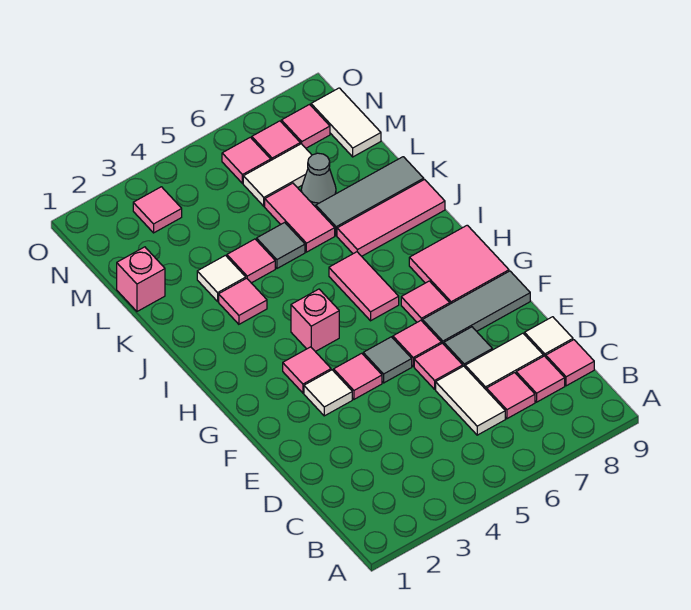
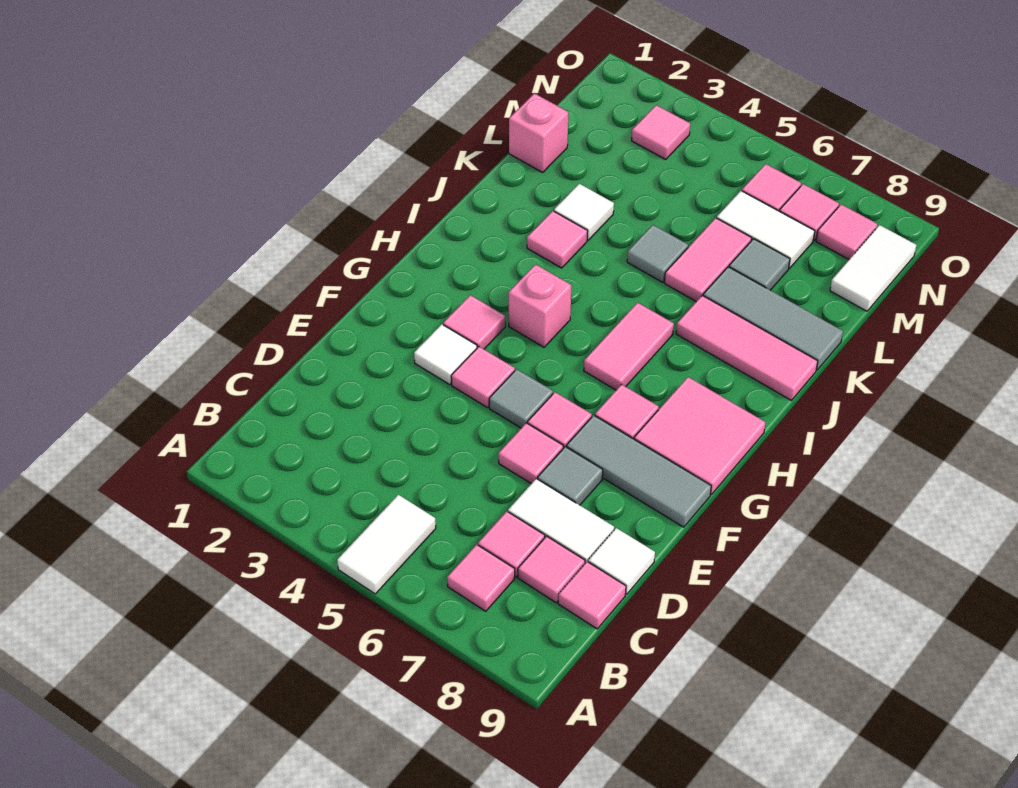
white tile C6:D6 level 1 -> white tile A5:B5 level 1
pink tile K4 level 1 -> pink tile B7 level 1
grey cone L7 level 1 -> grey tile L7 level 1

